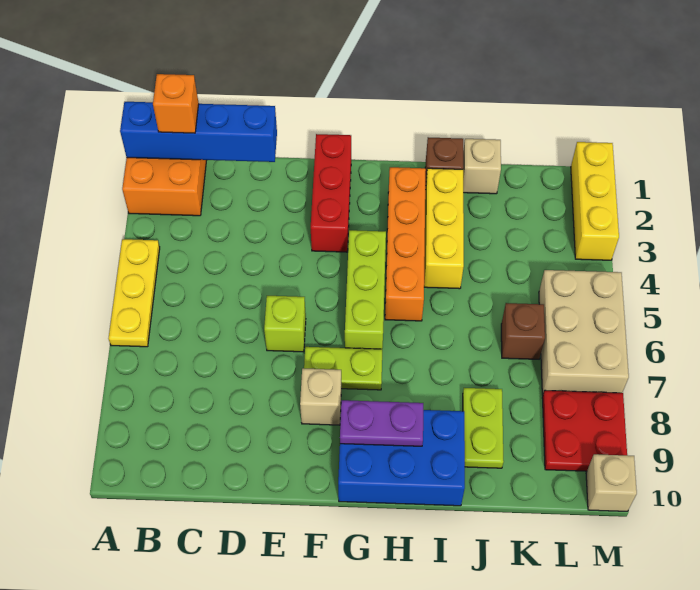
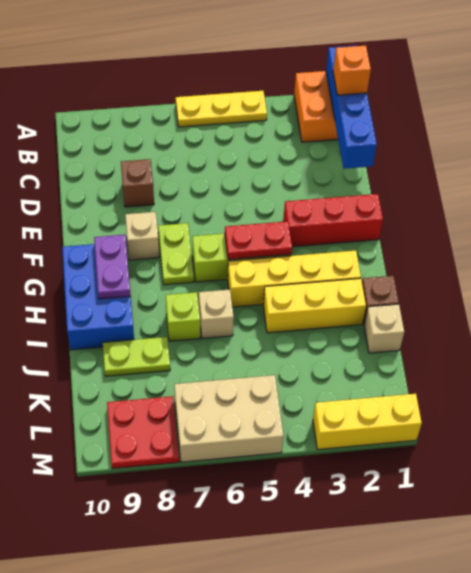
lime brick E6 level 1 -> lime brick I7 level 1
none -> red plate G4:G5 level 2
orange brick H2:H5 level 1 -> yellow brick H2:H5 level 1
brown brick K6 level 1 -> brown brick D8 level 1
tan brick M10 level 1 -> tan brick I6 level 1

